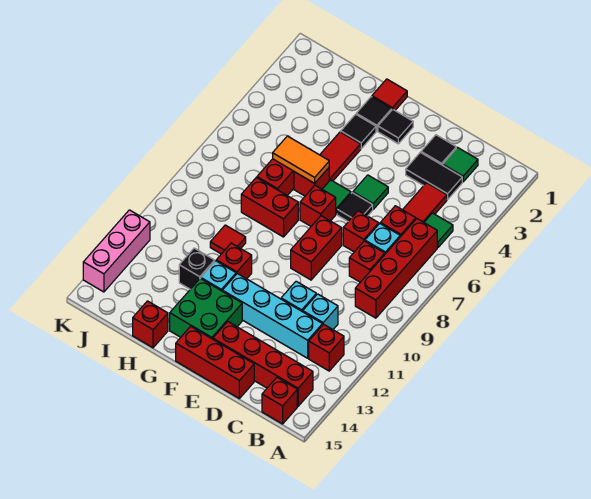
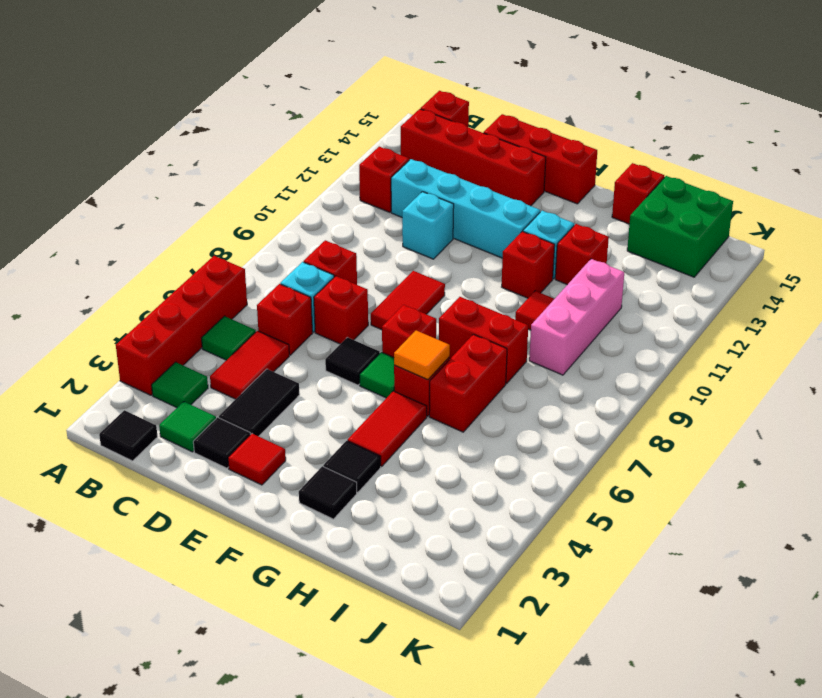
red brick B6:B9 level 1 -> red brick A3:A6 level 1
black tile C3:D3 level 1 -> black tile D3:D4 level 1
cyan brick C11 level 1 -> none
green tile E5 level 1 -> green tile B3 level 1
red brick E8:E9 level 1 -> red tile E8:E9 level 1
black tile F2 level 1 -> black tile B1 level 1
green brick F13:G14 level 1 -> green brick I14:J15 level 1
red tile G1 level 1 -> red tile E2 level 1
orange tile G6:H6 level 2 -> orange tile G6 level 2
black brick H12 level 1 -> red brick H12 level 1
pink brick K12:K14 level 1 -> pink brick I9:I11 level 1

